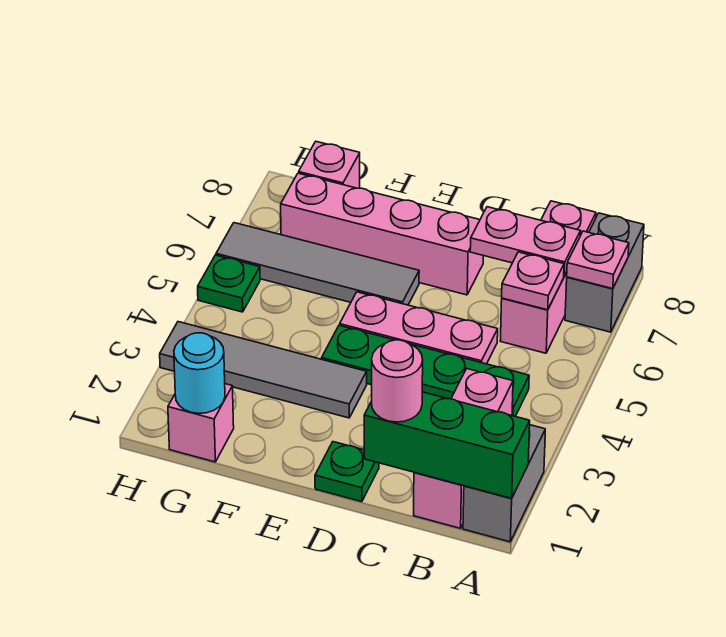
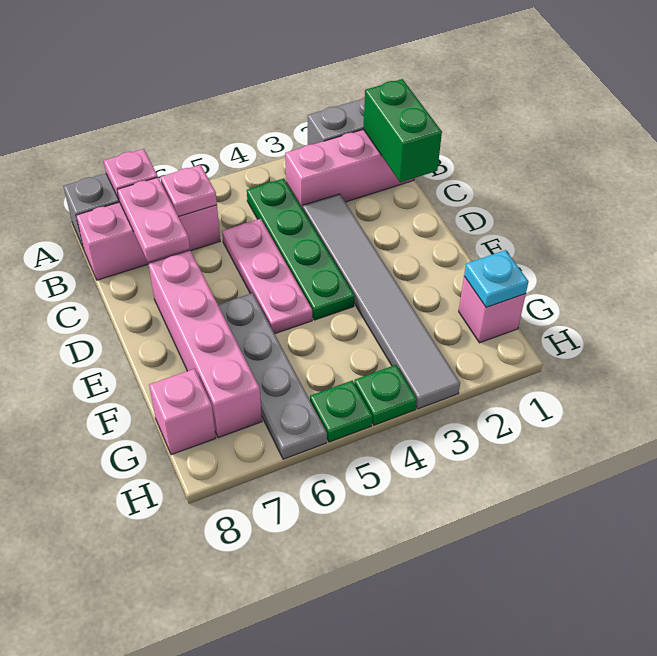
green brick A1:C1 level 2 -> green brick B1:C1 level 2
pink round brick C1 level 3 -> none
green plate D1 level 1 -> green plate H4 level 1
grey tile E3:H3 level 1 -> grey tile C3:H3 level 1
grey tile E6:H6 level 1 -> grey plate E6:H6 level 1
cyan round brick G1 level 2 -> cyan plate G1 level 2

